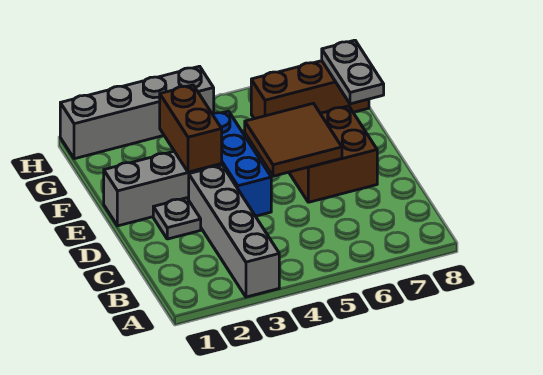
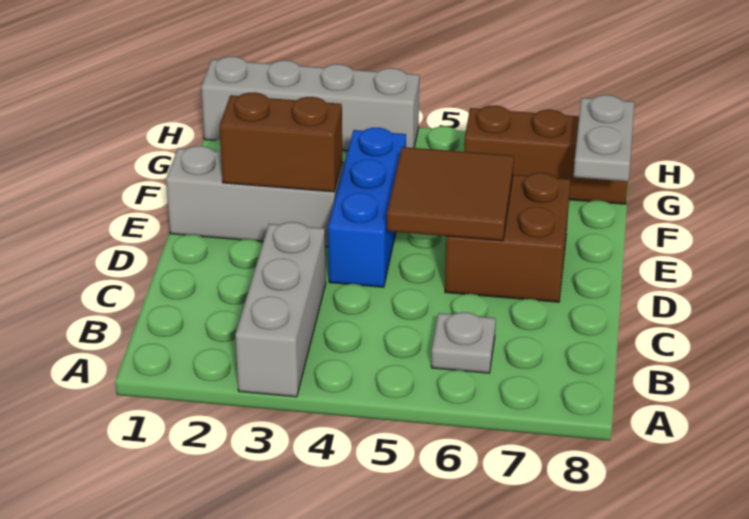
grey brick A3:D3 level 1 -> grey brick A3:C3 level 1
grey plate D2 level 1 -> grey plate B6 level 1
brown brick E3:F3 level 2 -> brown brick E2:E3 level 2

